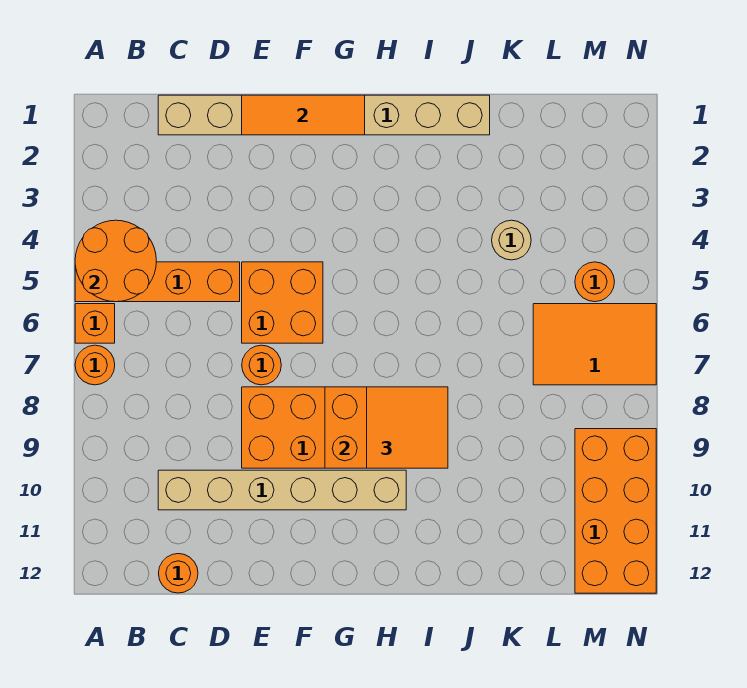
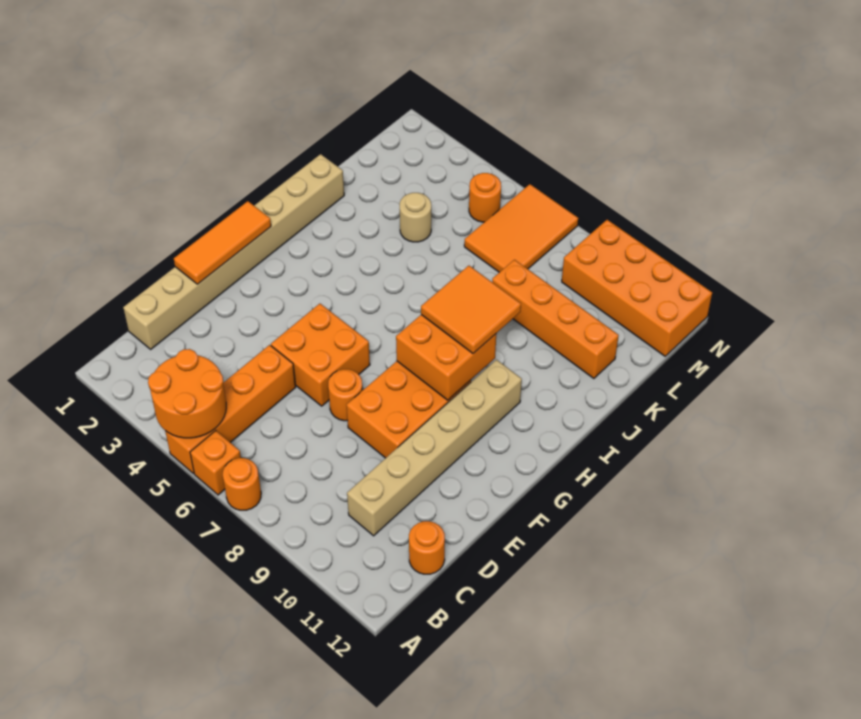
none -> orange brick K8:K11 level 1

